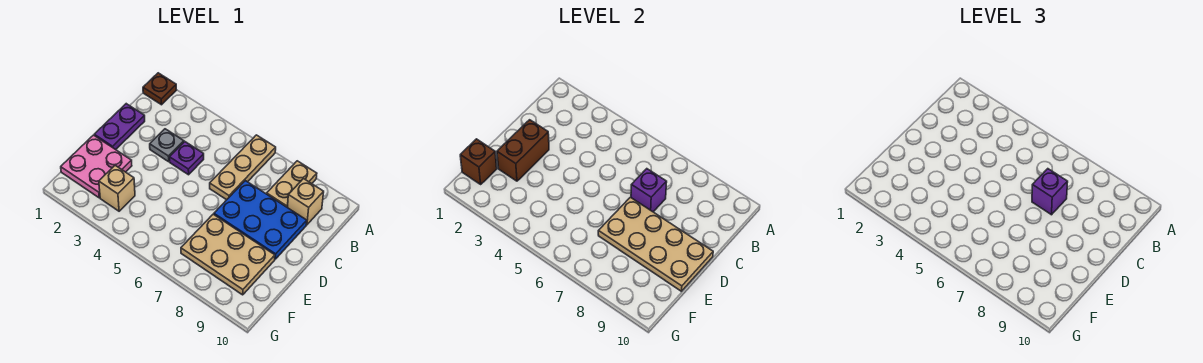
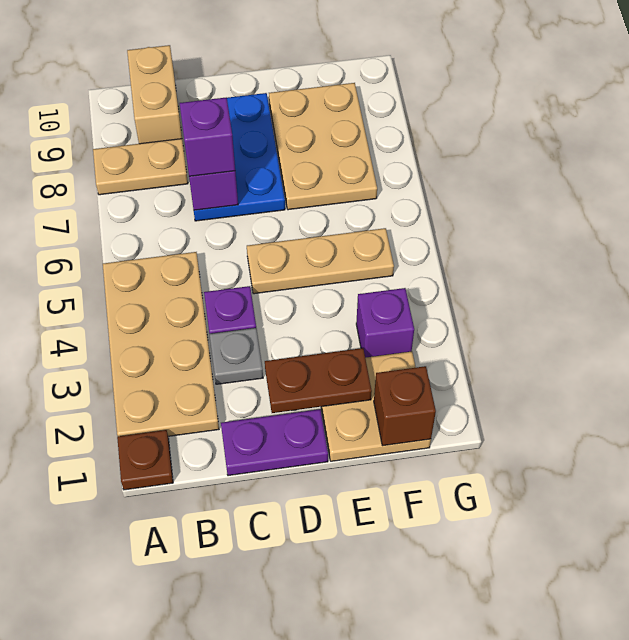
tan plate A6:C6 level 1 -> tan plate D5:F5 level 1
tan brick B9 level 1 -> tan brick B9:B10 level 1
brown brick D2:E2 level 2 -> brown plate D2:E2 level 2
tan plate D7:E10 level 2 -> tan plate A2:B5 level 1
pink plate E1:F2 level 1 -> tan plate E1:F2 level 1
tan brick F3 level 1 -> purple brick F3 level 1

